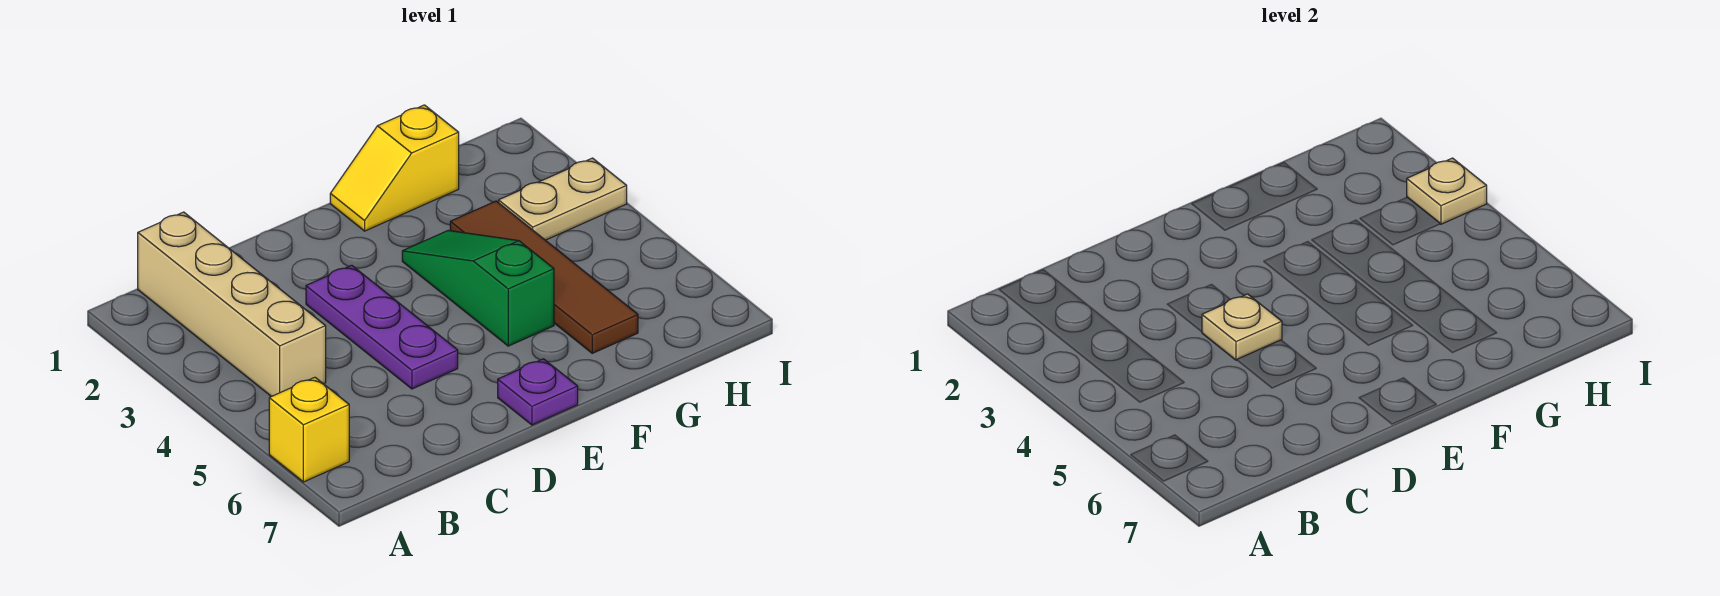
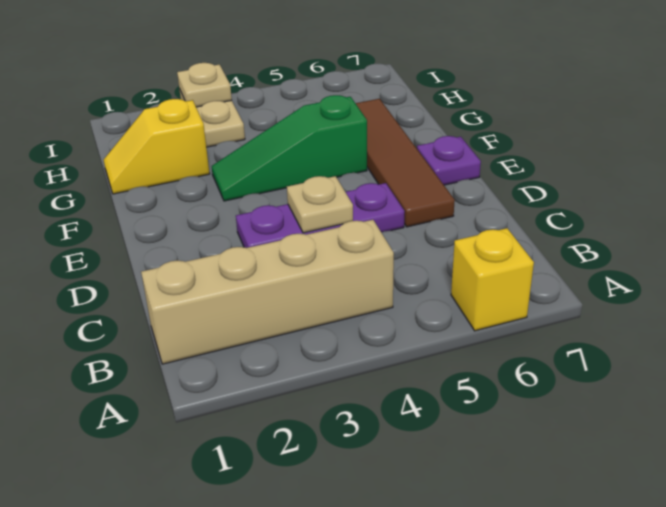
yellow slope F1:G1 level 1 top G -> yellow slope G1:G2 level 1 top 2
brown tile G3:G6 level 1 -> brown tile D6:G6 level 1

